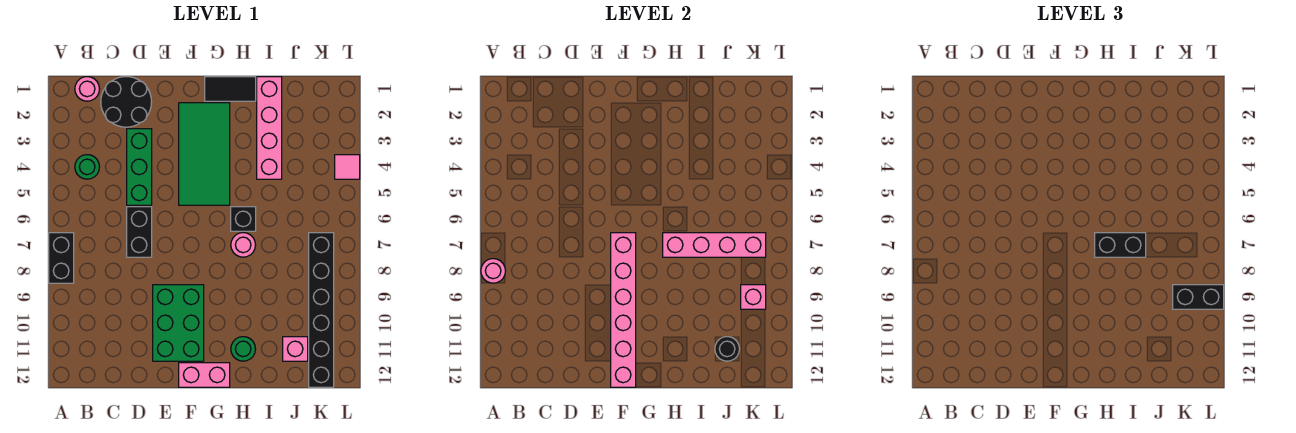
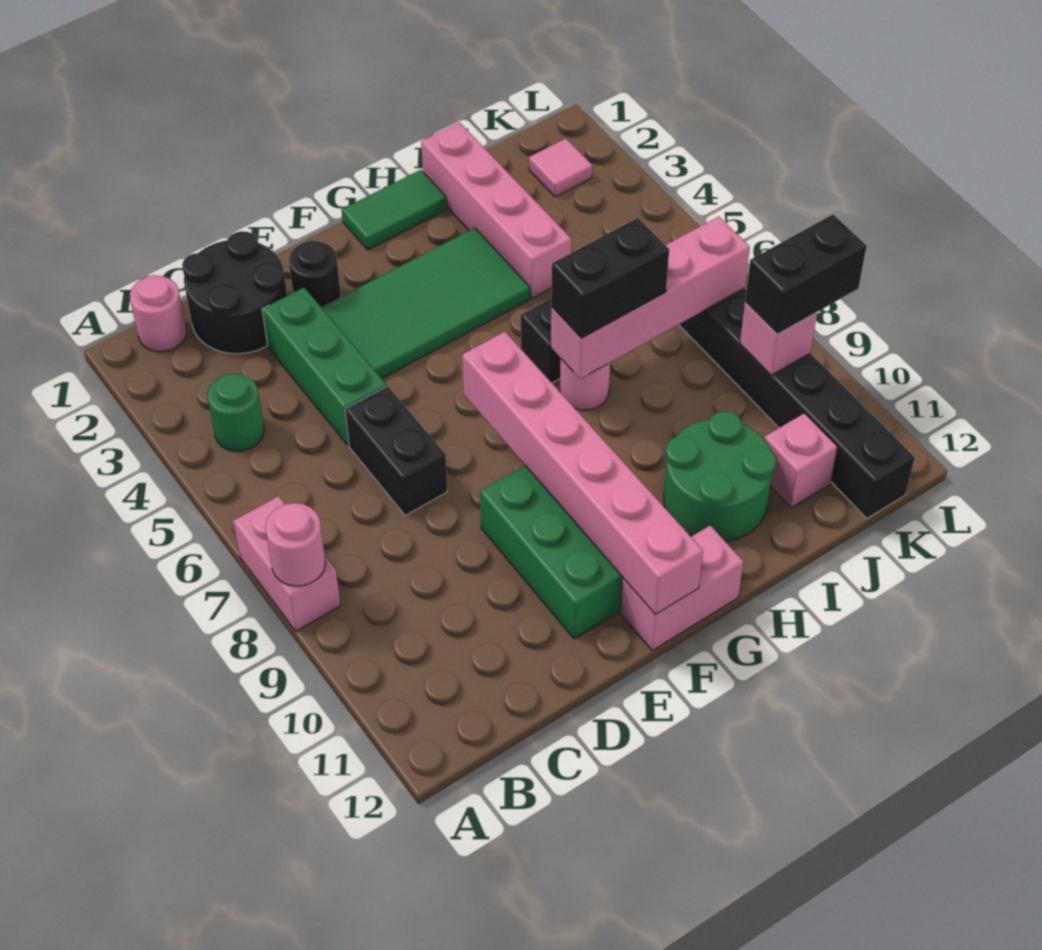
black brick A7:A8 level 1 -> pink brick A7:A8 level 1
green tile F2:G5 level 1 -> green tile E3:H4 level 1
black tile G1:H1 level 1 -> green tile G1:H1 level 1
green round brick H11 level 1 -> green round brick H10:I11 level 1
black round brick J11 level 2 -> black round brick E2 level 1
pink tile L4 level 1 -> pink tile K2 level 1

